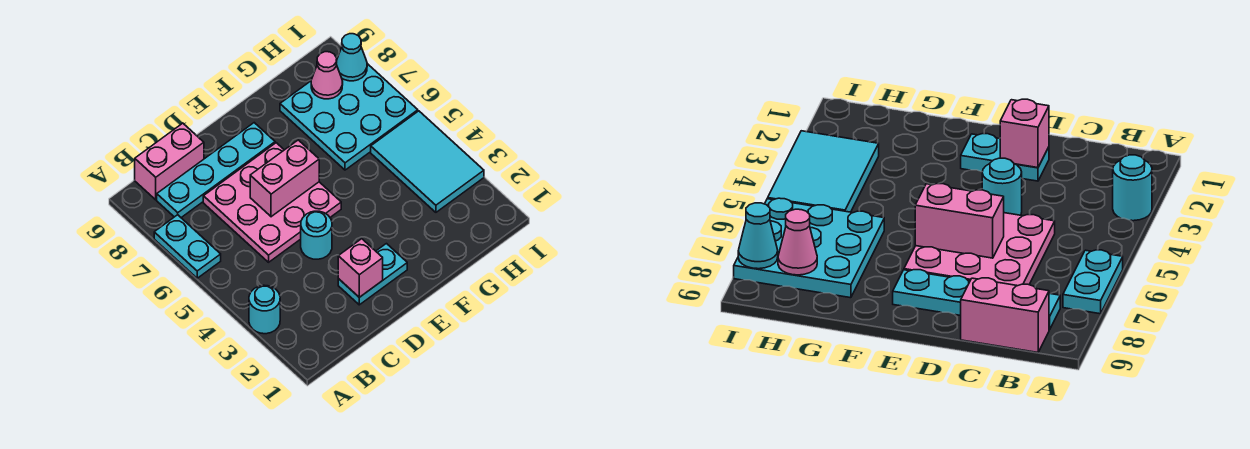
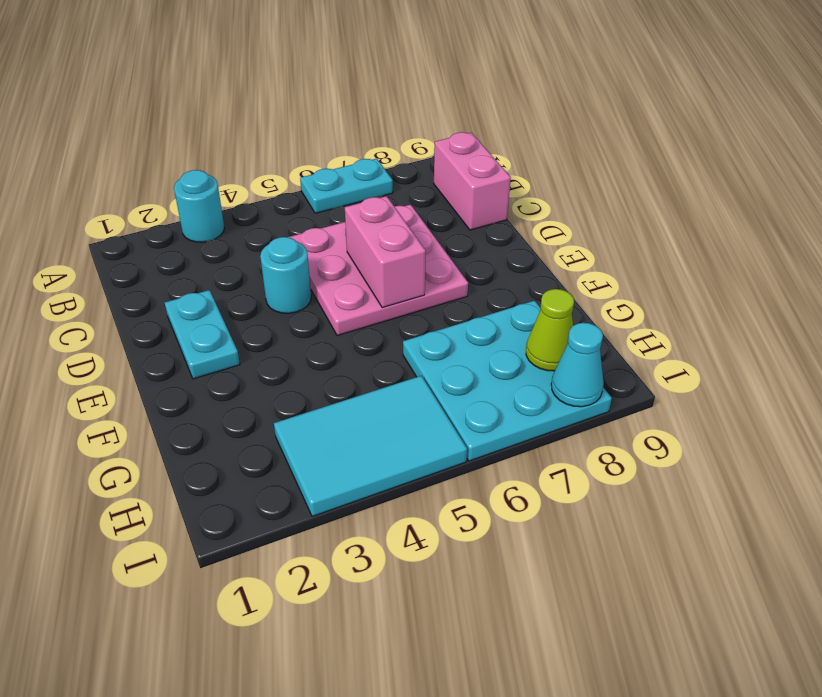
cyan plate B8:E8 level 1 -> none
pink brick D2 level 2 -> none
pink cone H8 level 2 -> lime cone H8 level 2

